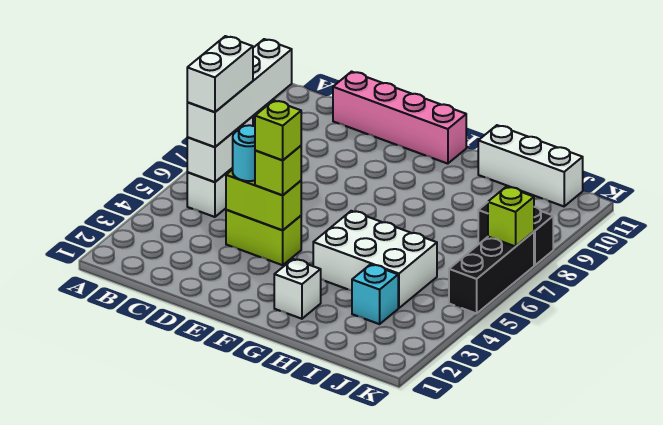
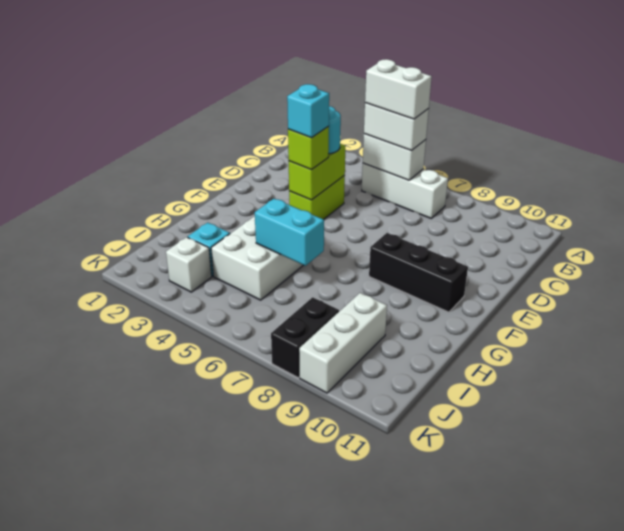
white brick B5:B8 level 3 -> white brick B5:B6 level 3
pink brick C11:F11 level 1 -> none
lime brick E4 level 4 -> cyan brick E4 level 4
white brick G2 level 1 -> white brick J3 level 1
none -> cyan brick H5:H6 level 2
white brick H11:J11 level 1 -> white brick I9:K9 level 1
black brick K5:K7 level 1 -> black brick F8:F10 level 1
lime brick K7 level 2 -> none

